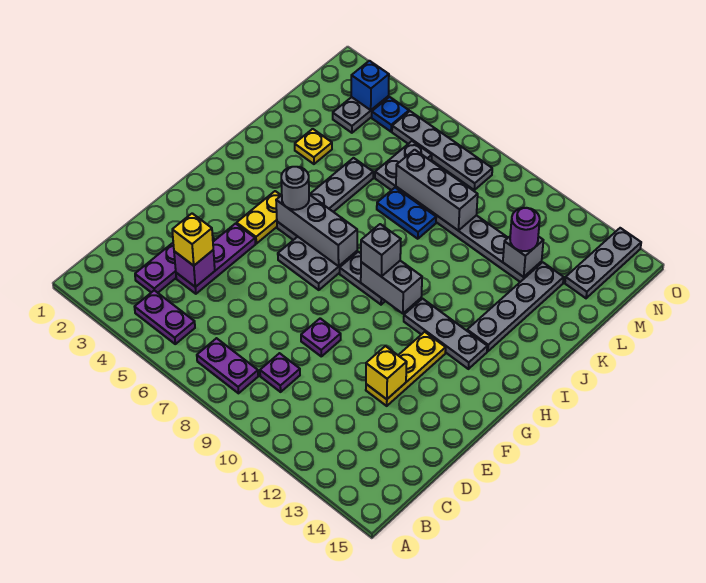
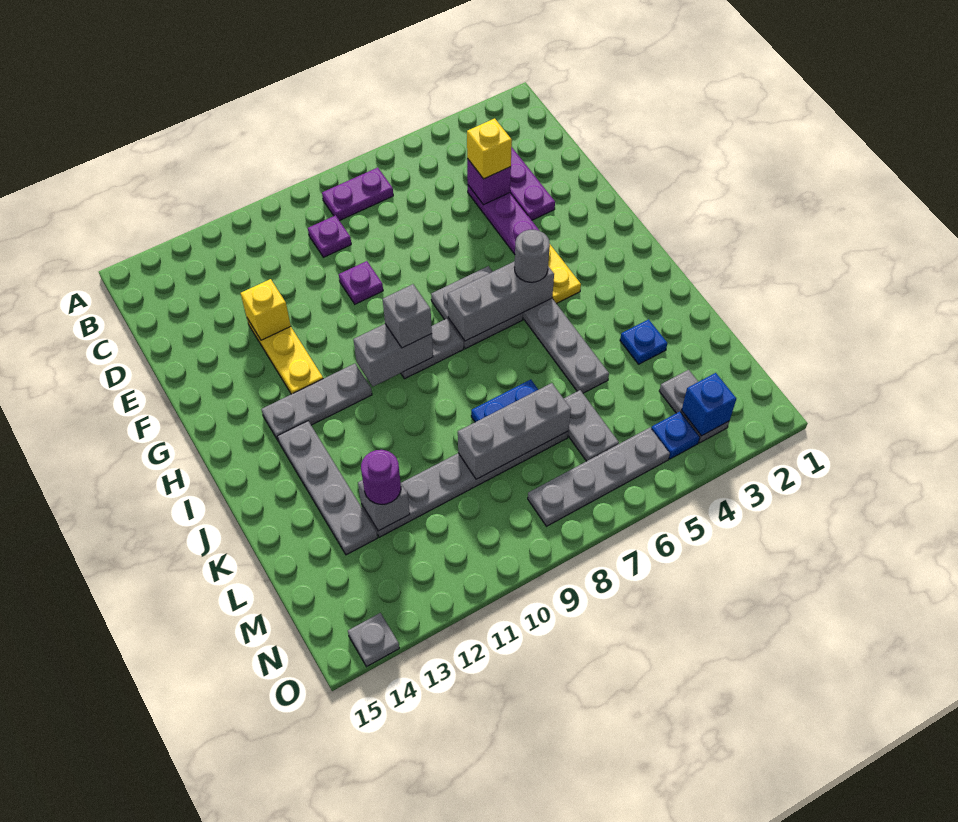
purple plate B4:B5 level 1 -> none
yellow plate K3 level 1 -> blue plate K3 level 1
grey plate M14:O14 level 1 -> grey plate O14 level 1

